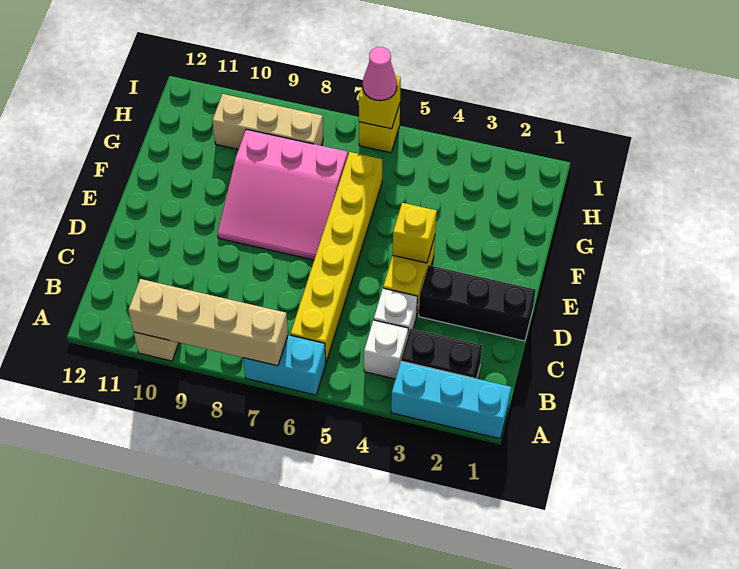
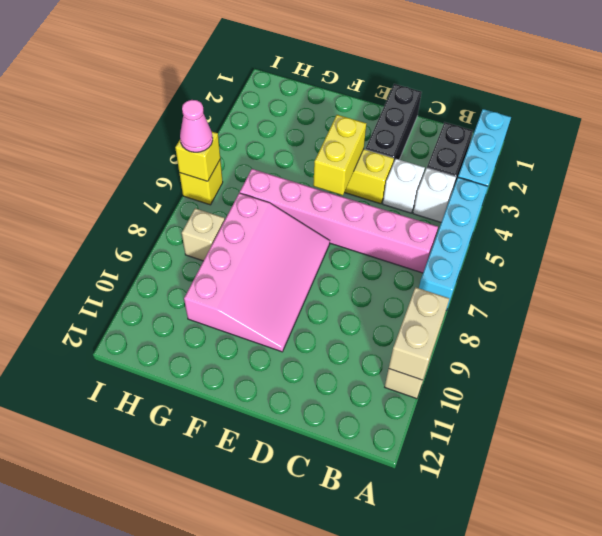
cyan brick A6:A7 level 1 -> cyan brick A4:A7 level 1
tan brick A7:A10 level 2 -> tan brick A9:A10 level 2
yellow brick B6:G6 level 1 -> pink brick B6:G6 level 1
yellow brick E4 level 2 -> yellow brick E4:E5 level 2
pink slope E7:G9 level 1 top G -> pink slope E7:G10 level 1 top G
tan brick H8:H10 level 1 -> tan brick H8 level 1

